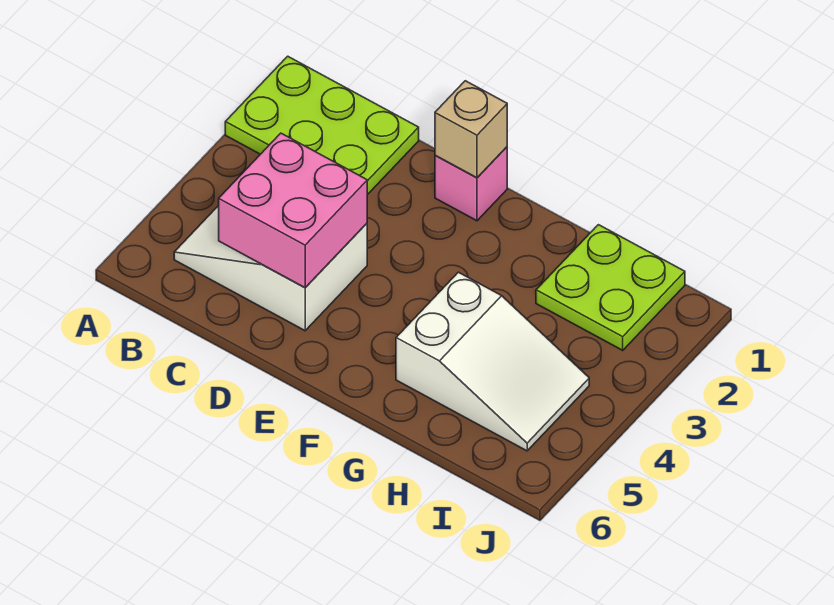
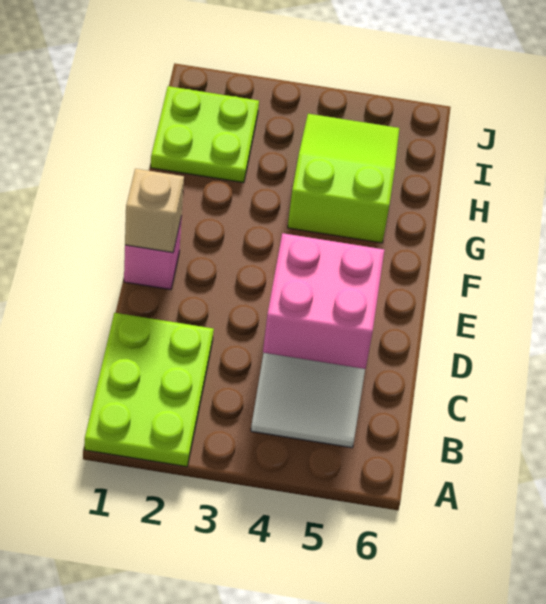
white slope G4:I5 level 1 top G -> lime slope G4:I5 level 1 top G

